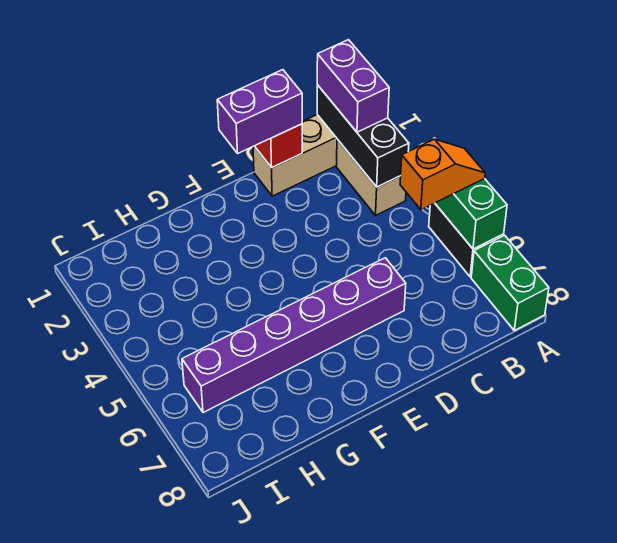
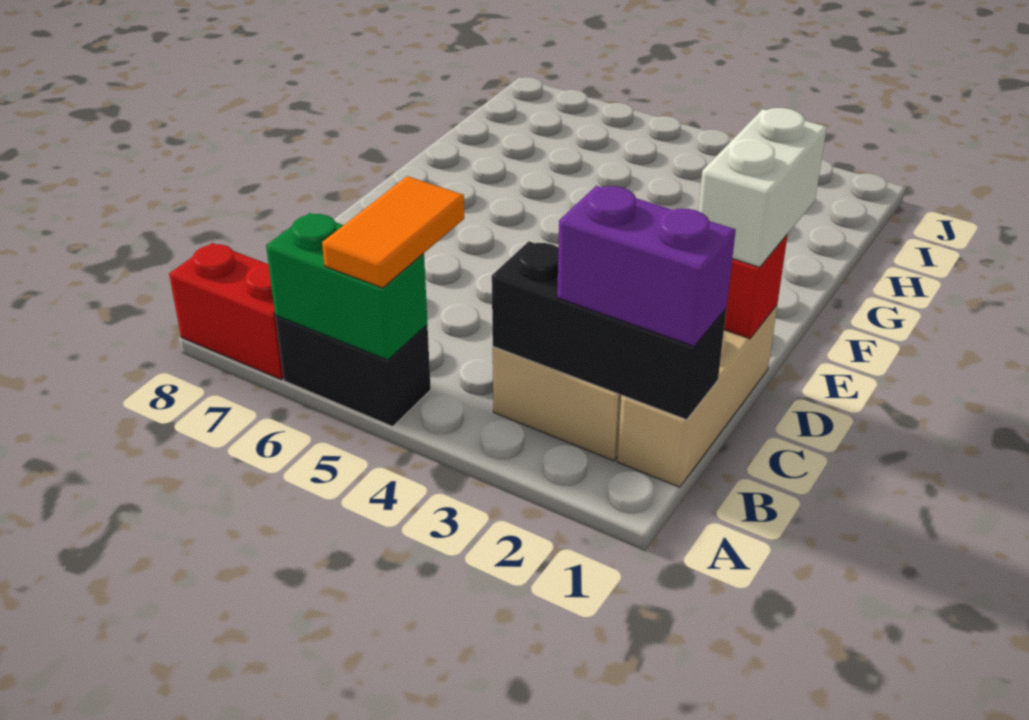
orange slope A5:B5 level 3 top B -> orange tile A5:B5 level 3
green brick A7:A8 level 1 -> red brick A7:A8 level 1
purple brick D1:E1 level 3 -> white brick D1:E1 level 3
purple brick D6:I6 level 1 -> none

